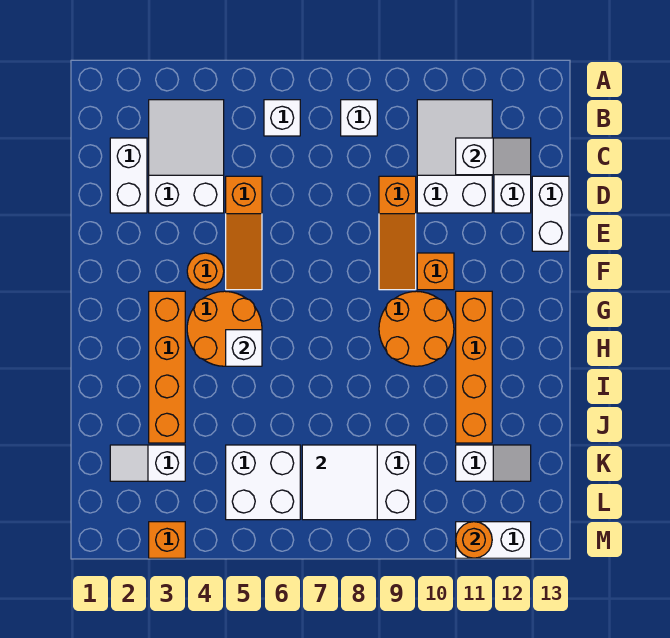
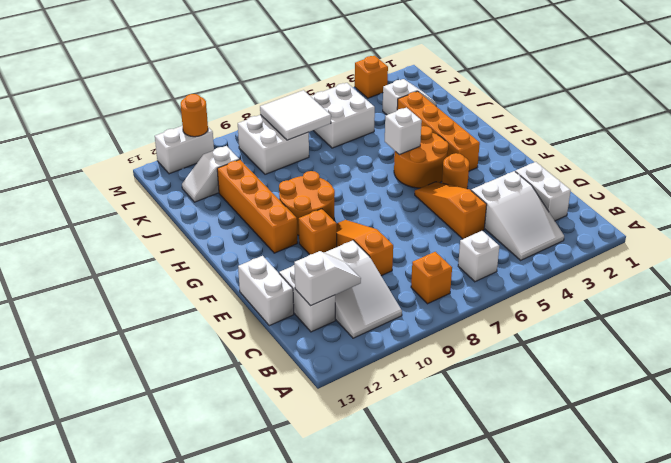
white brick B8 level 1 -> orange brick B8 level 1
white slope C11:C12 level 2 top 11 -> white slope C11:C12 level 2 top 12

